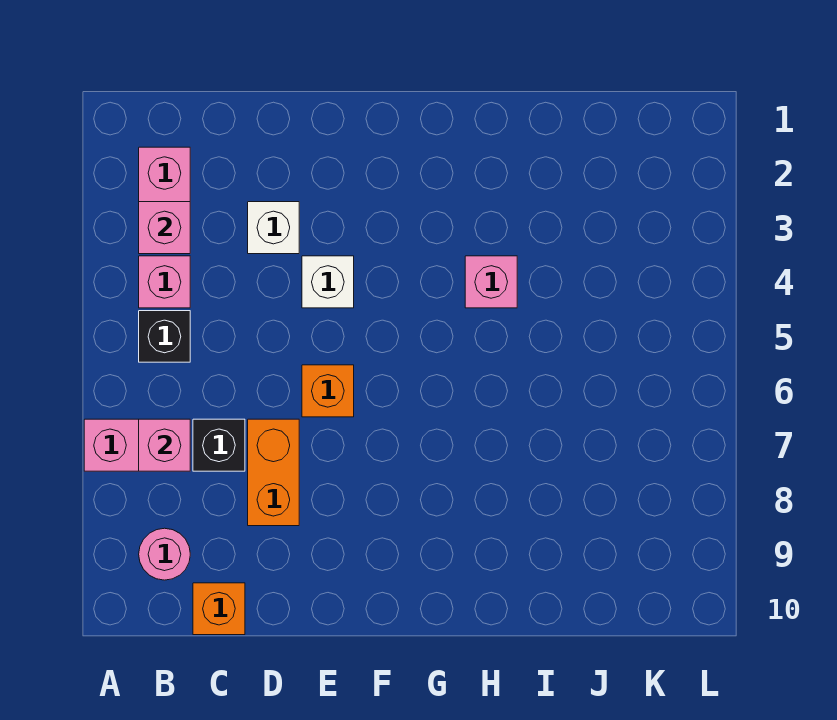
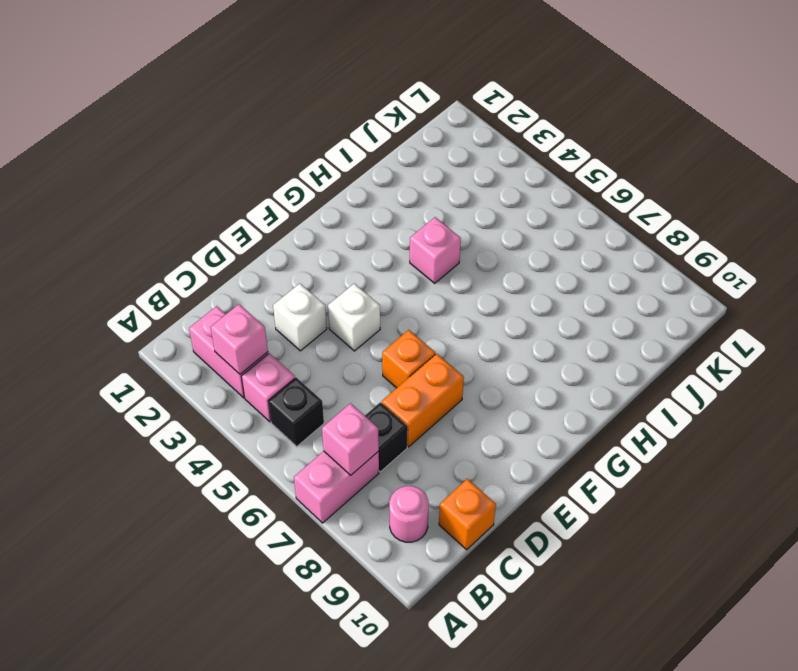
orange brick D7:D8 level 1 -> orange brick D7:E7 level 1

